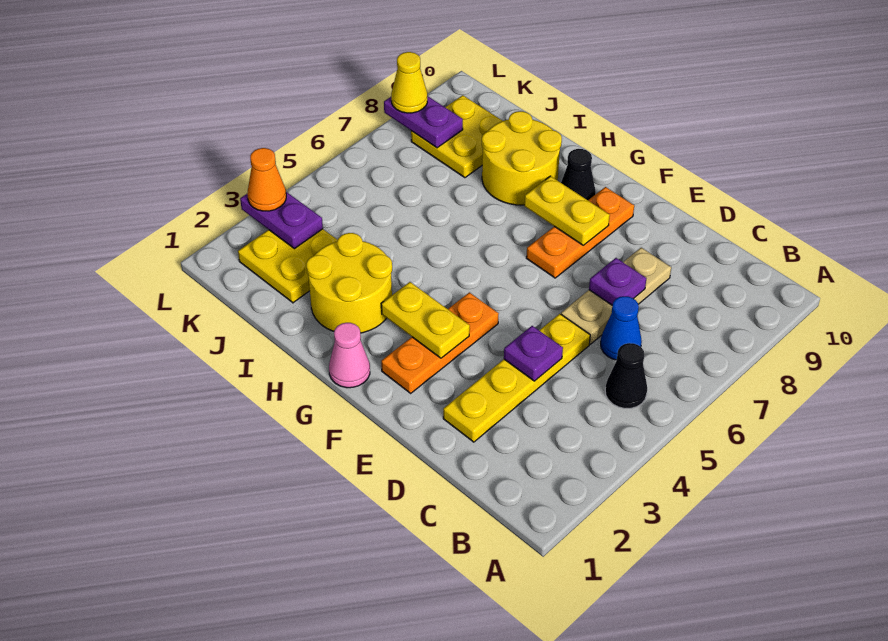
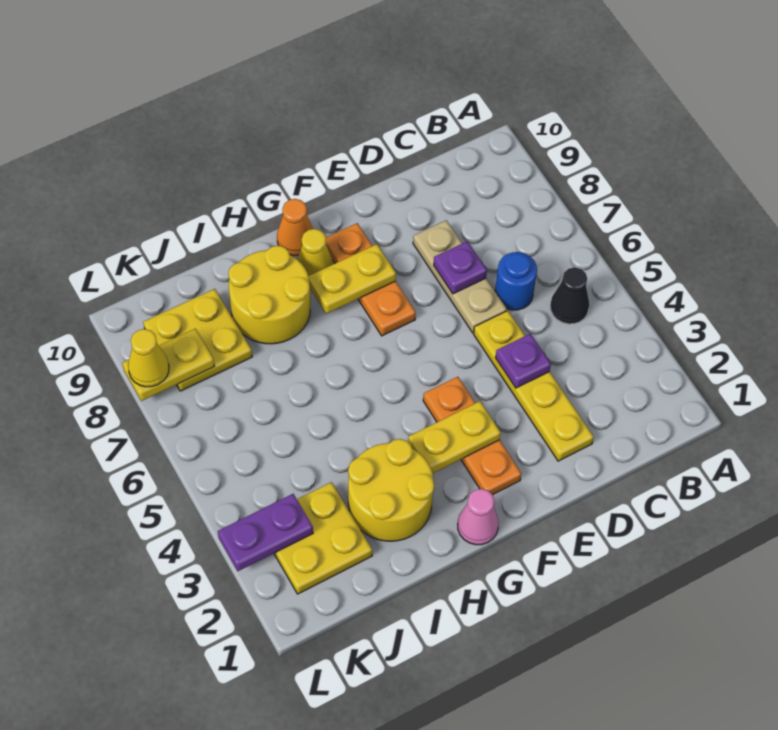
blue cone C6 level 1 -> blue round brick C6 level 1
black cone G9 level 1 -> yellow cone G9 level 1
purple plate K8:L8 level 2 -> yellow plate K8:L8 level 2
orange cone L3 level 3 -> orange cone G10 level 1

